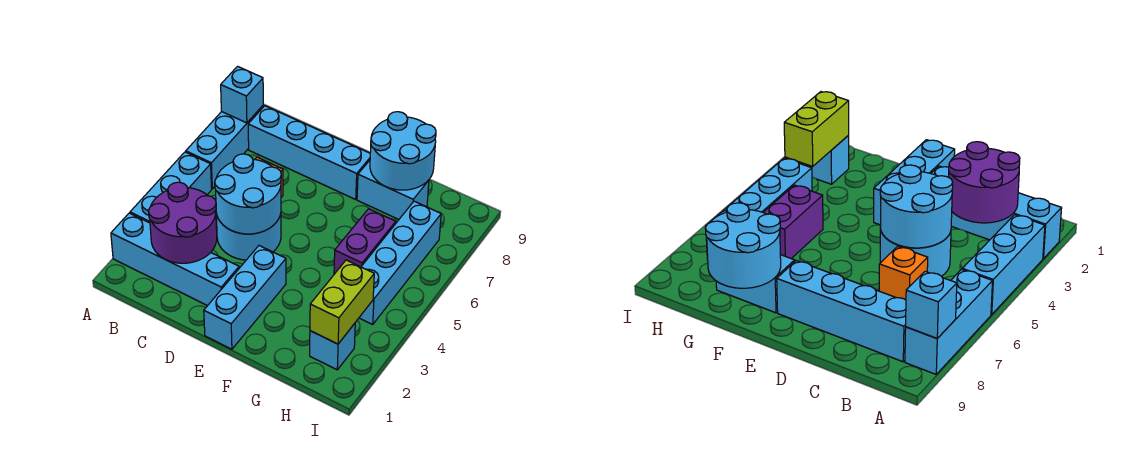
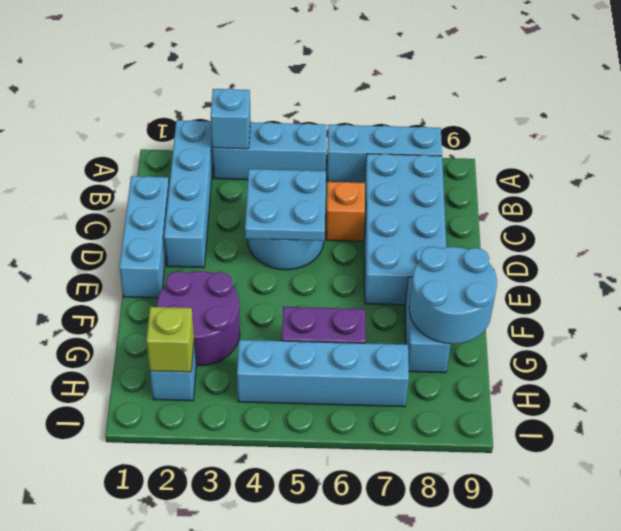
cyan brick A8 level 2 -> cyan brick A3 level 2
purple round brick B2:C3 level 2 -> purple round brick F2:G3 level 1
cyan brick B8:E8 level 1 -> cyan brick B7:E8 level 1
cyan round brick C4:D5 level 2 -> cyan plate C4:D5 level 2
cyan brick E1:E3 level 1 -> cyan brick C1:E1 level 1
lime brick H2:H3 level 2 -> lime brick H2 level 2

